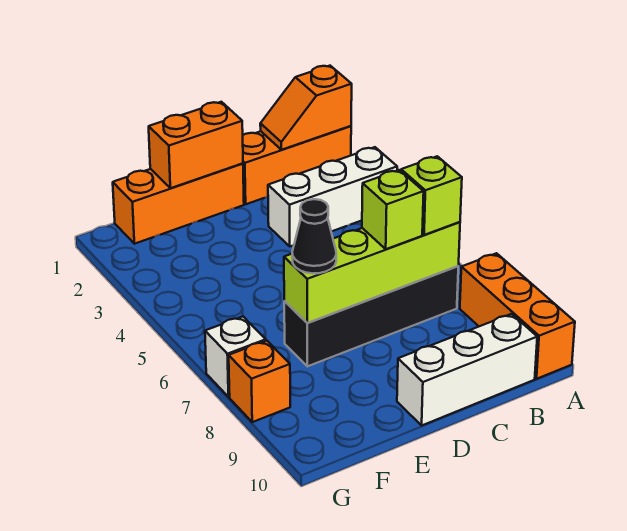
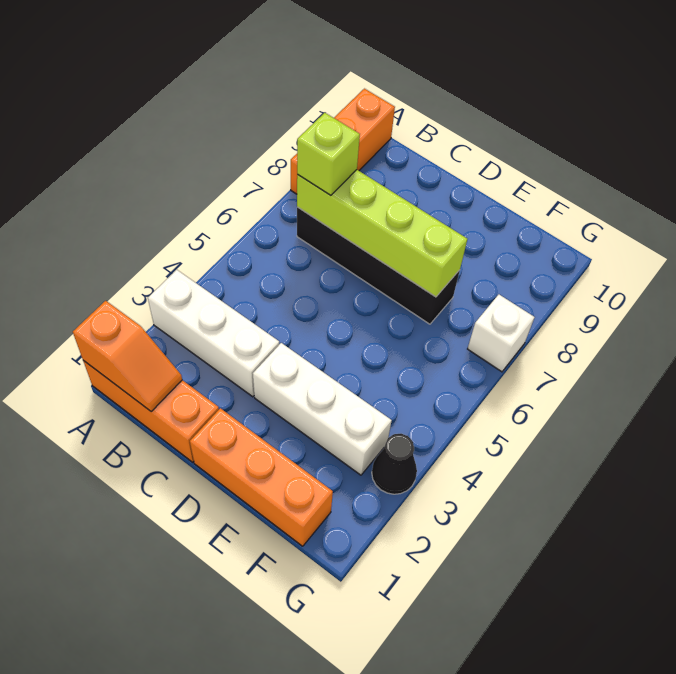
white brick B10:D10 level 1 -> white brick D3:F3 level 1
lime brick C7 level 3 -> none
orange brick D1:E1 level 2 -> none
black cone E7 level 3 -> black cone G3 level 1
orange brick G8 level 1 -> none

